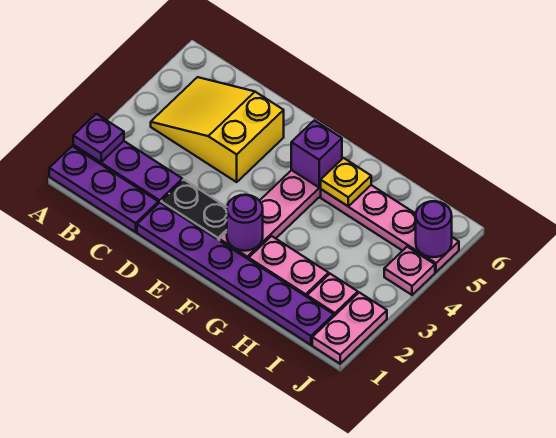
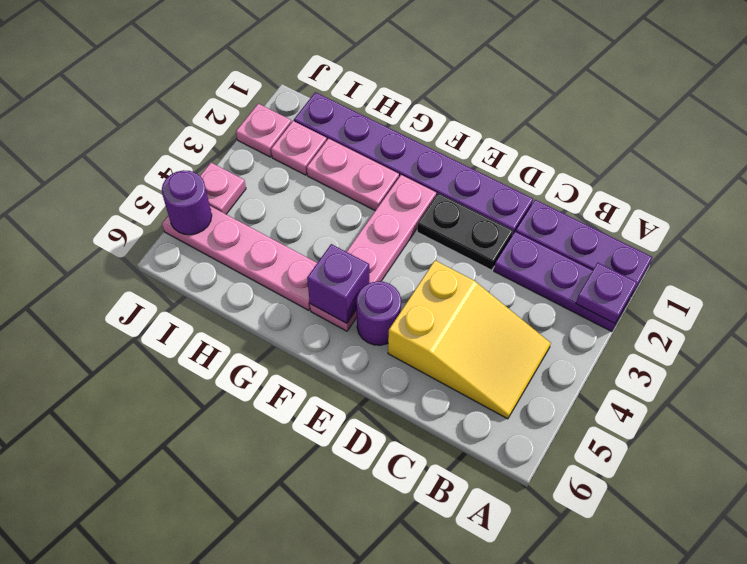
purple round brick F2 level 2 -> purple round brick E5 level 1
yellow plate G5 level 2 -> none
pink plate J1:J2 level 1 -> pink plate J2 level 1

